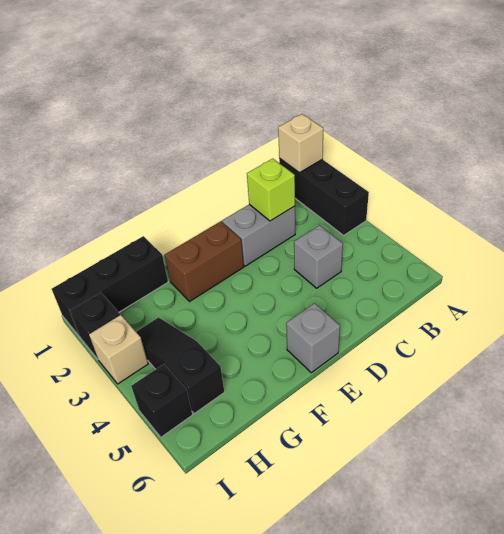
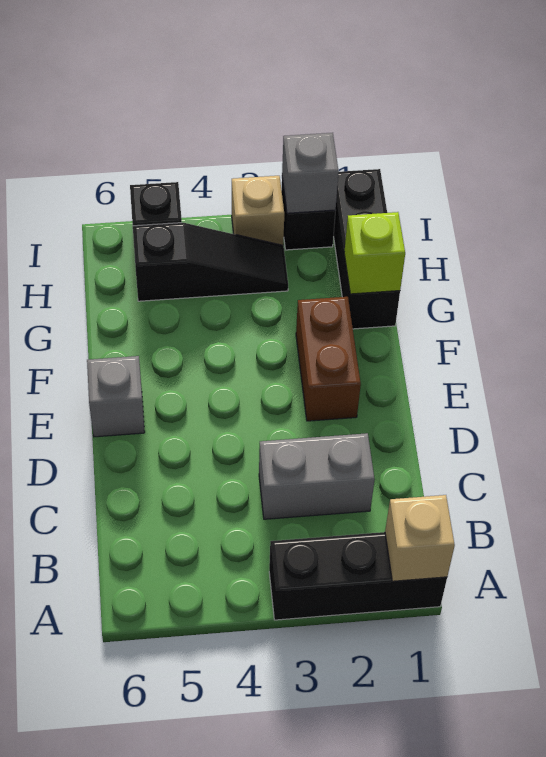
grey brick C2:D2 level 1 -> grey brick C2:C3 level 1
lime brick C2 level 2 -> lime brick G1 level 2
grey brick C4 level 1 -> grey brick I2 level 2

